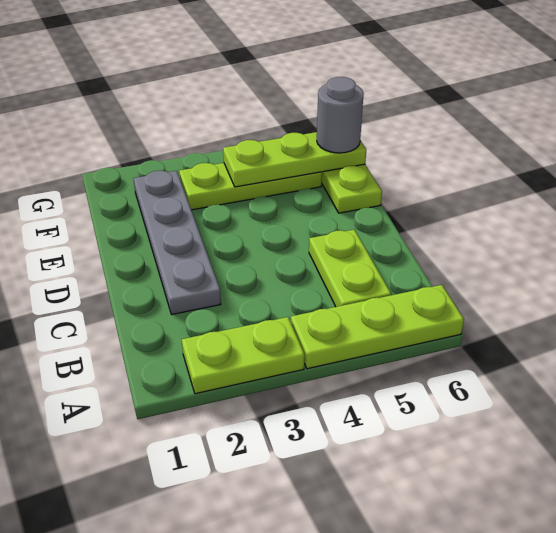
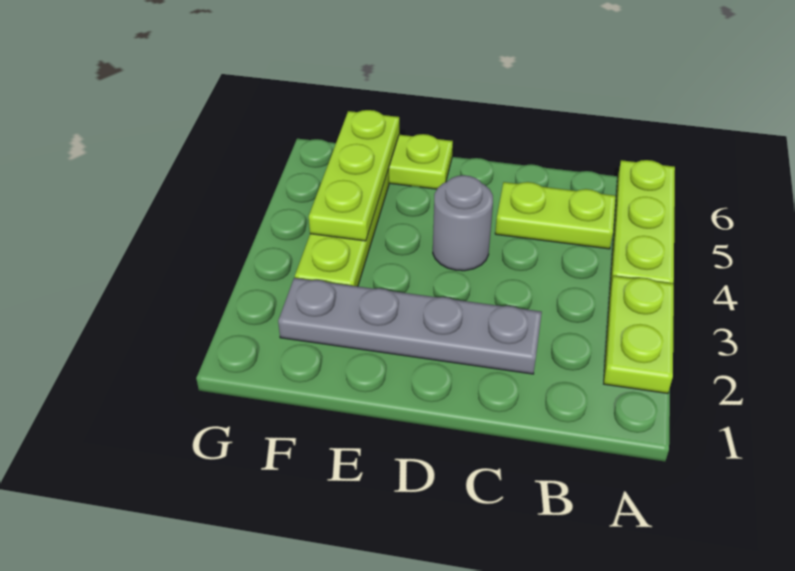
grey round brick F6 level 3 -> grey round brick D4 level 1

